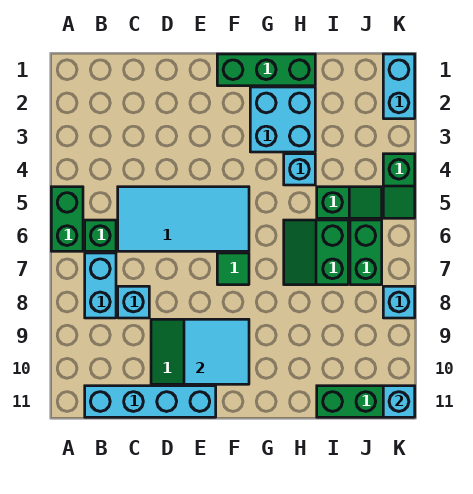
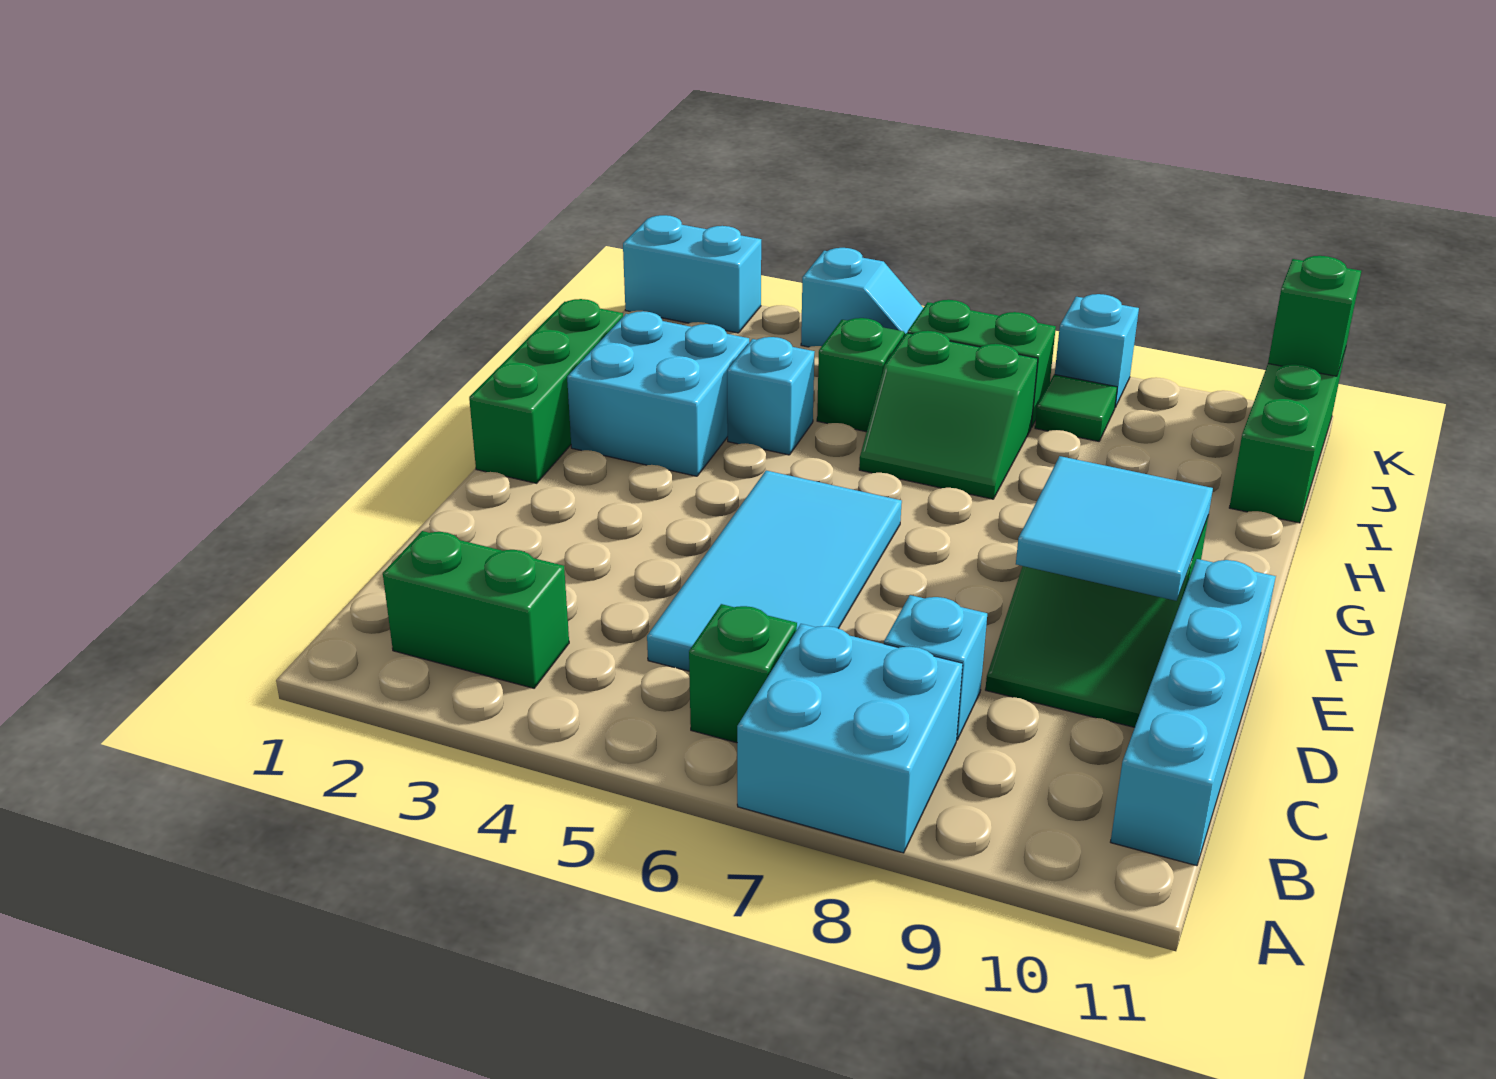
green brick A5:A6 level 1 -> green brick B2:B3 level 1
cyan brick B7:B8 level 1 -> cyan brick A7:B8 level 1
green tile F7 level 1 -> green tile J8 level 1
green slope K4:K5 level 1 top 4 -> cyan slope K4:K5 level 1 top 4
cyan brick K11 level 2 -> green brick K11 level 2

